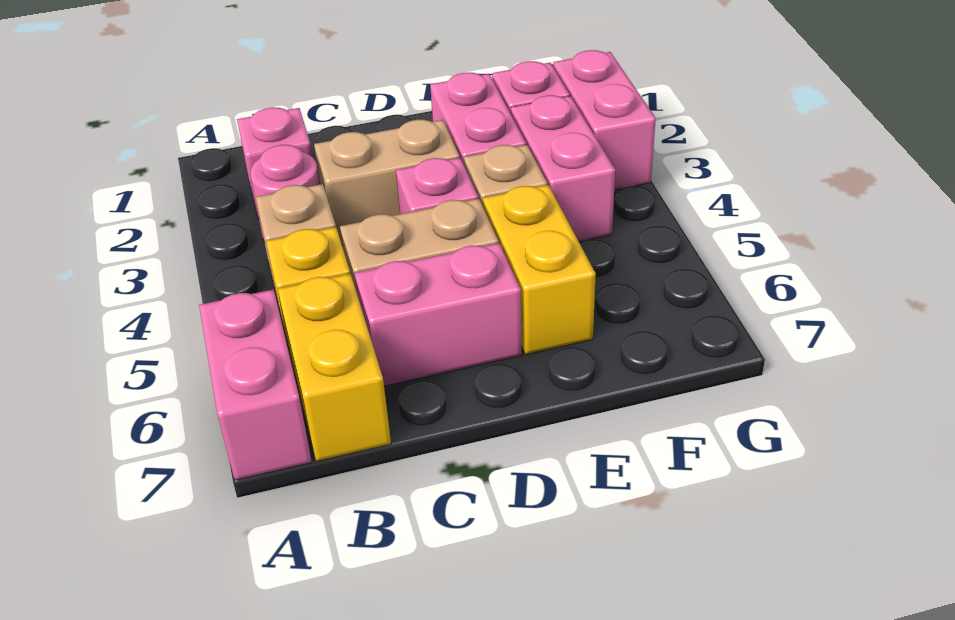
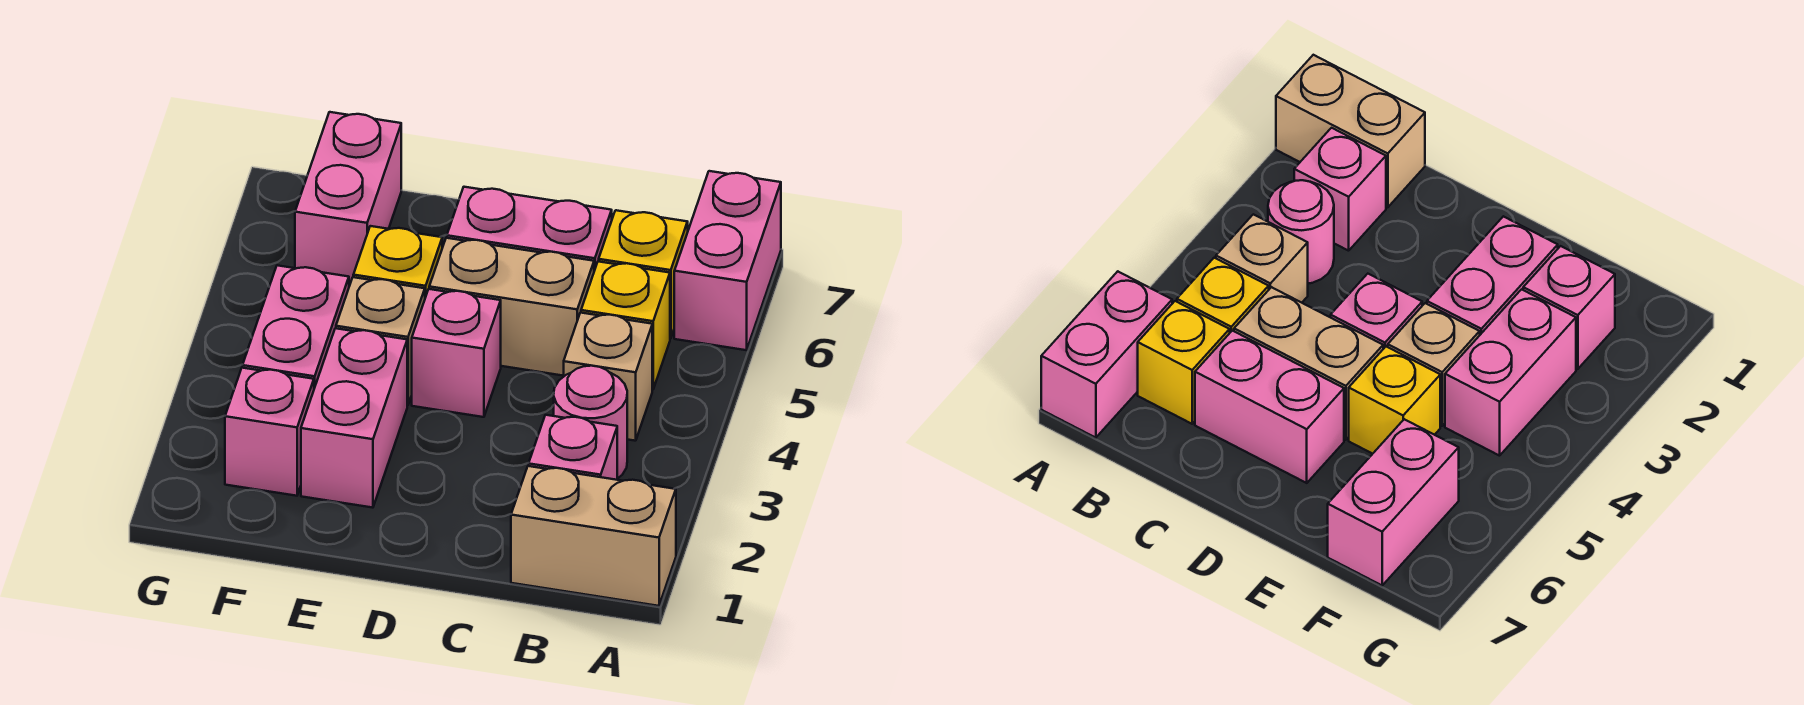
yellow brick B6:B7 level 1 -> yellow brick B6 level 1
tan brick C3:D3 level 1 -> tan brick A1:B1 level 1
yellow brick E5:E6 level 1 -> yellow brick E5 level 1
pink brick G2:G3 level 1 -> pink brick F6:F7 level 1

